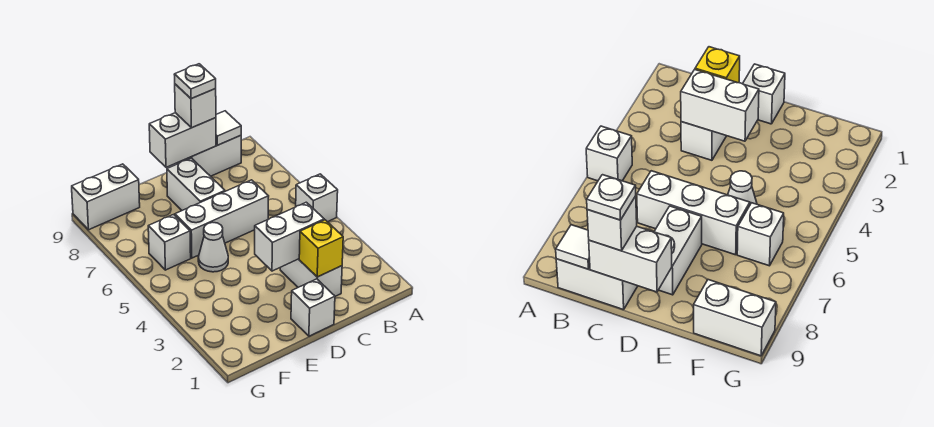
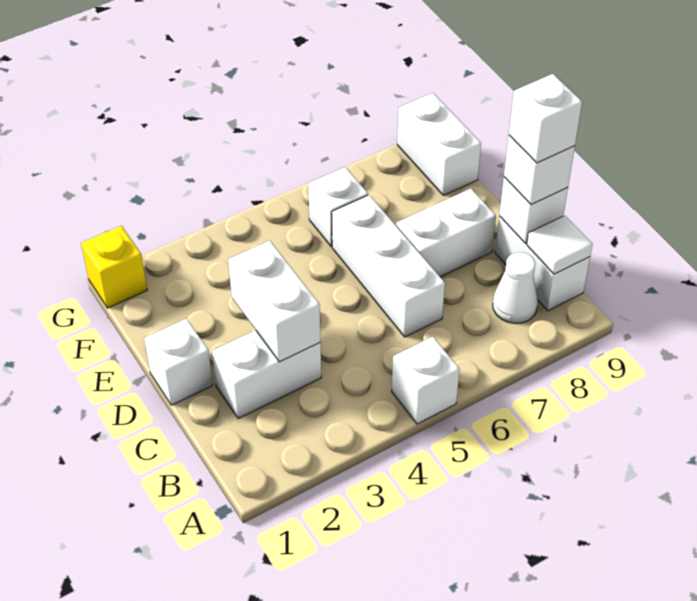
yellow brick C2 level 2 -> yellow brick G1 level 1
white brick C9:D9 level 2 -> white brick C9 level 2
white plate C9 level 4 -> white brick C9 level 4
white cone E5 level 1 -> white cone B8 level 1

